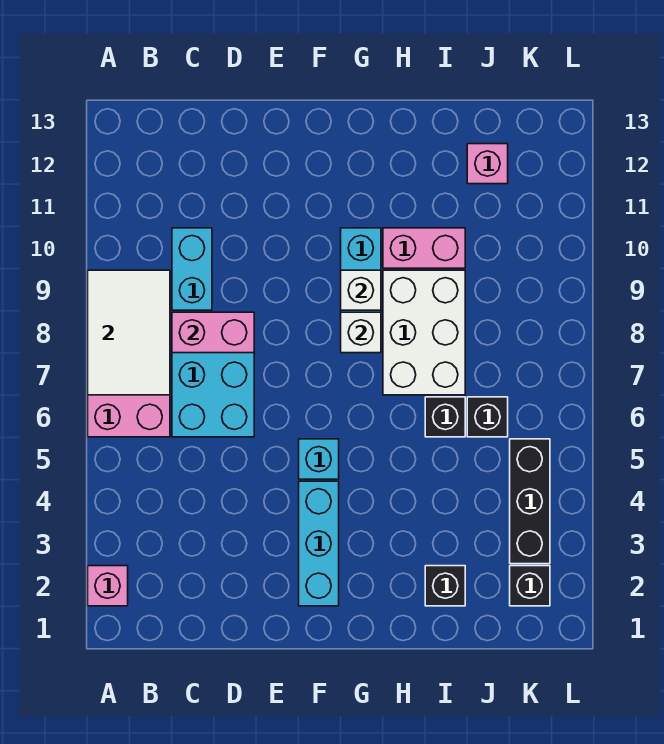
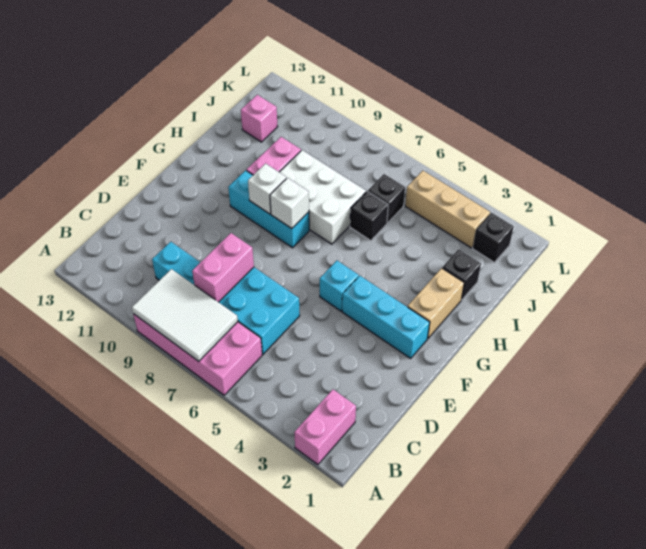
pink brick A2 level 1 -> pink brick A2:B2 level 1
none -> tan brick G2:H2 level 1
black brick K3:K5 level 1 -> tan brick K3:K5 level 1

